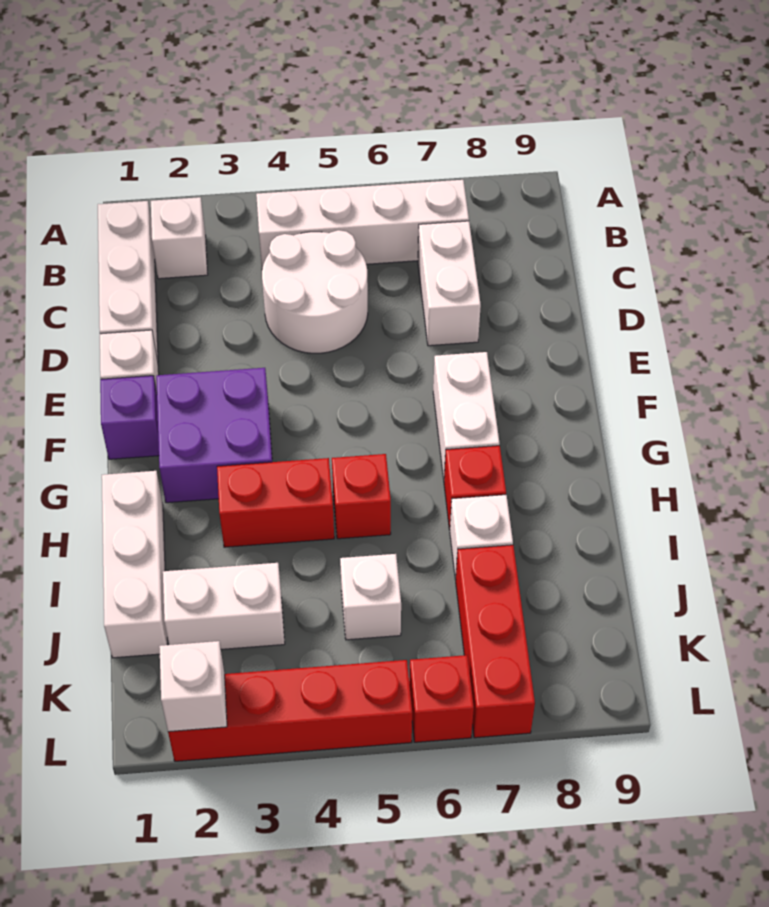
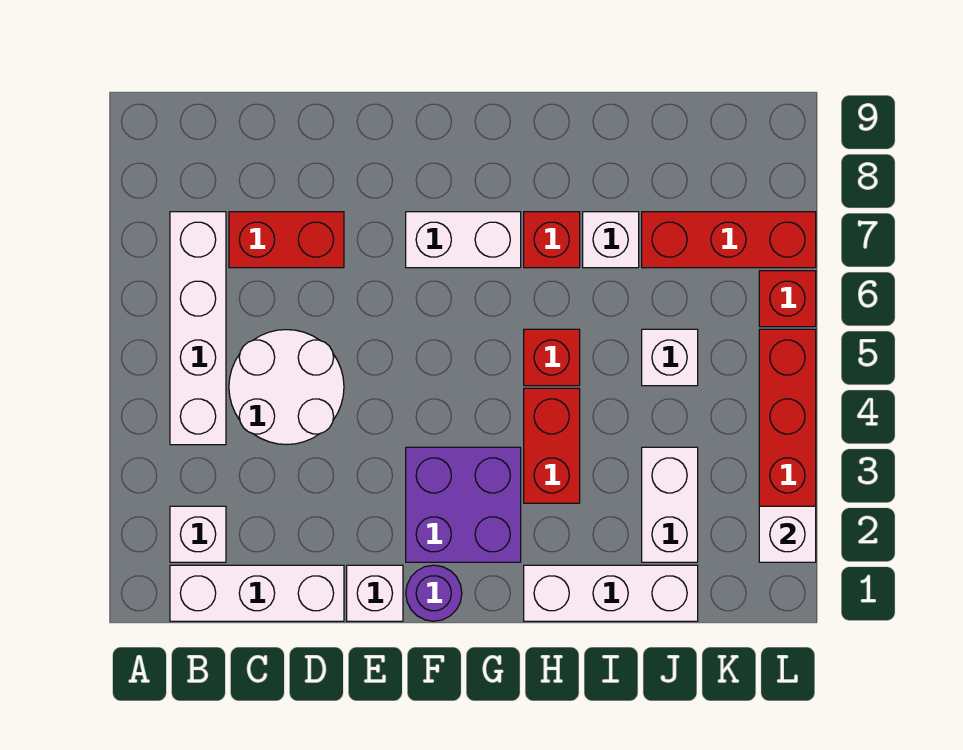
white brick C7:D7 level 1 -> red brick C7:D7 level 1
purple brick F1 level 1 -> purple round brick F1 level 1

